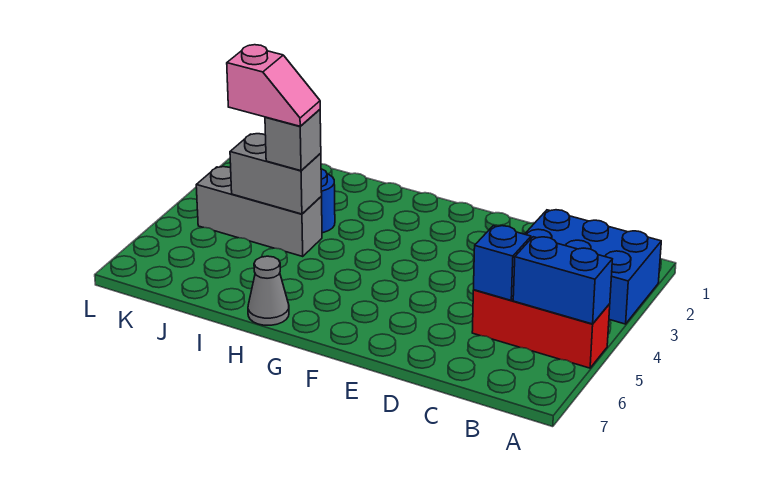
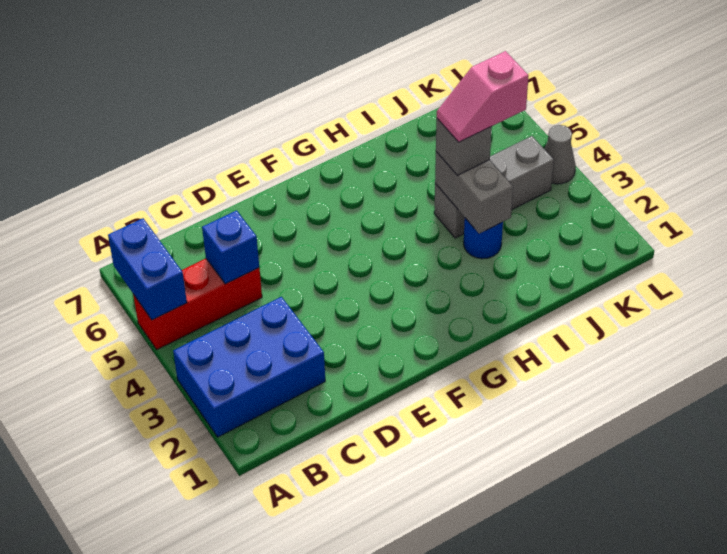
blue brick A5:B5 level 2 -> blue brick A5:A6 level 2
grey cone H7 level 1 -> grey cone L4 level 1
grey brick I4:J4 level 2 -> grey brick I3:I4 level 2

